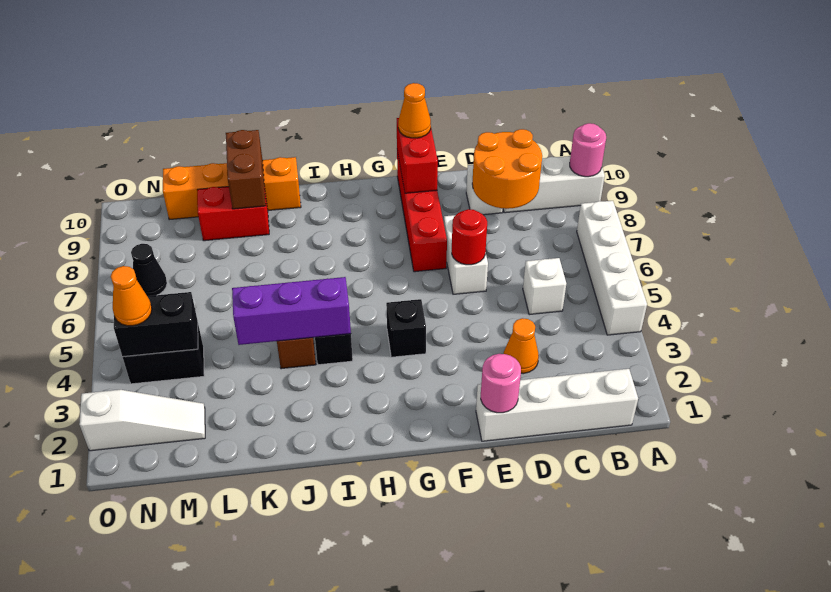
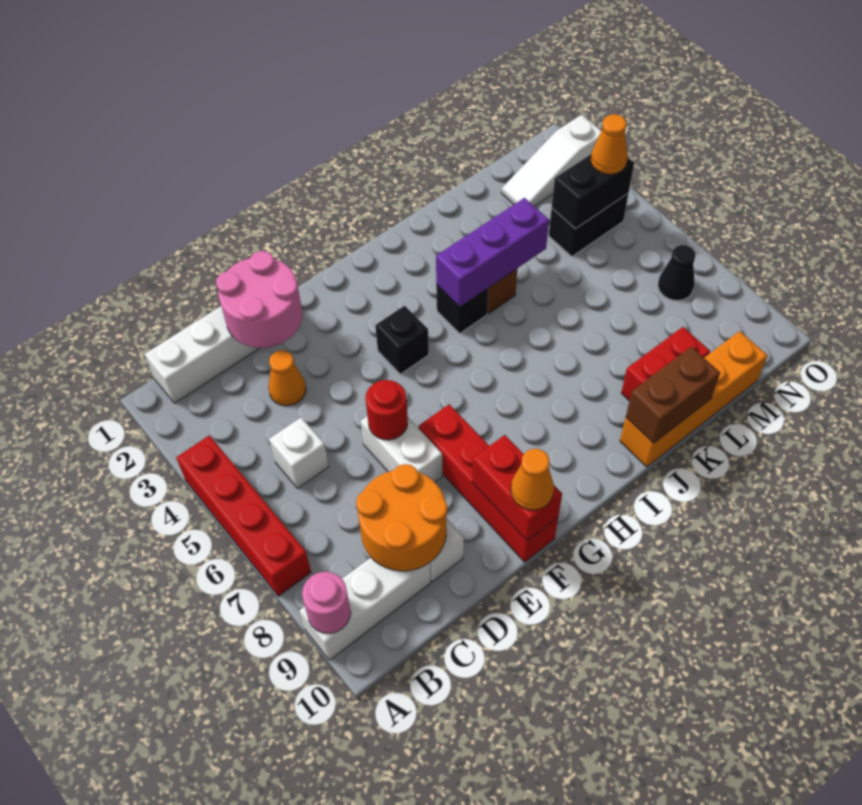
white brick A4:A7 level 1 -> red brick A4:A7 level 1
pink round brick E1 level 2 -> pink round brick D1:E2 level 2
brown brick K9:K10 level 2 -> brown brick J10:K10 level 2

